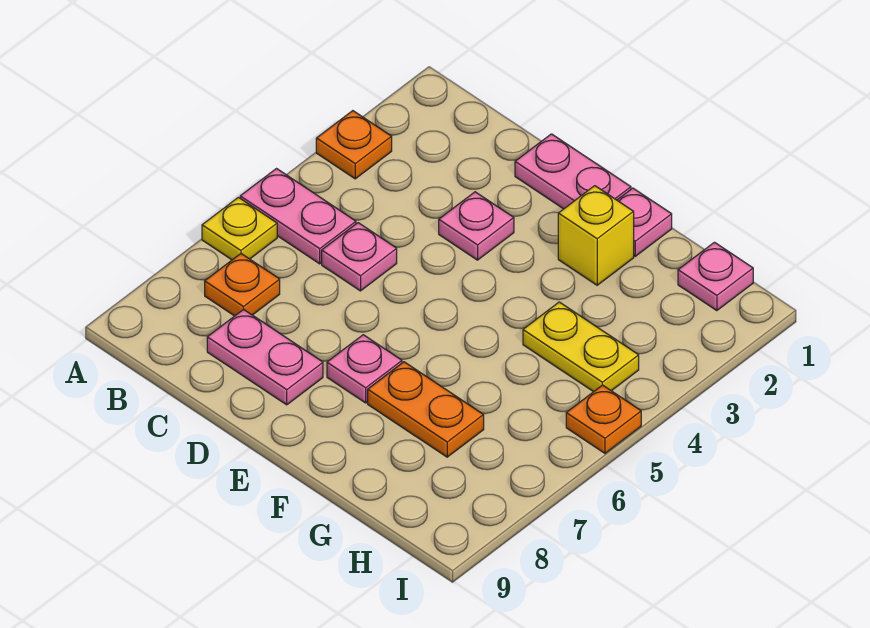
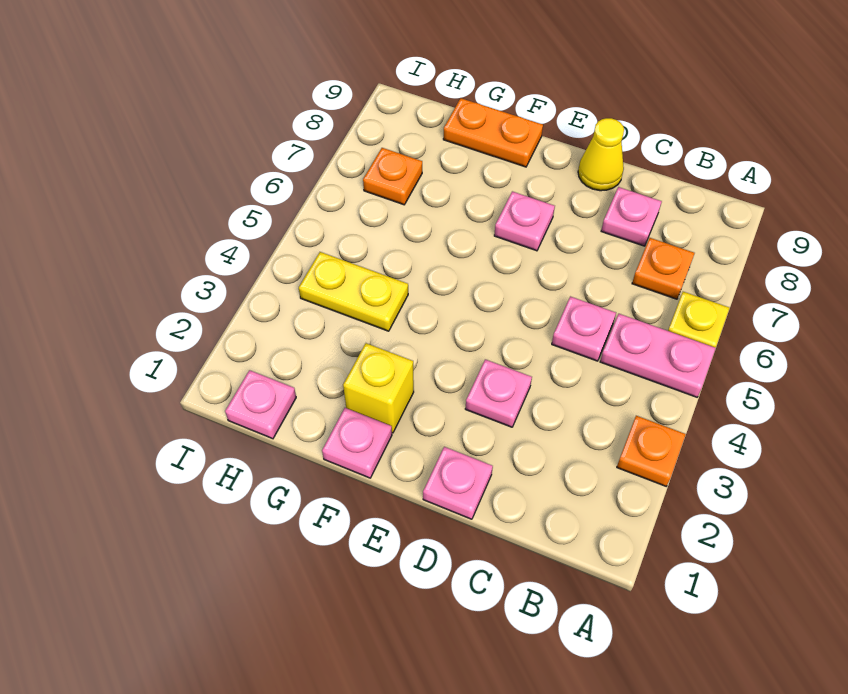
pink plate C8:D8 level 1 -> pink plate C8 level 1
pink plate D1:E1 level 1 -> pink plate D1 level 1
none -> yellow cone D9 level 1
orange plate F7:G7 level 1 -> orange plate F9:G9 level 1
orange plate I5 level 1 -> orange plate H7 level 1

